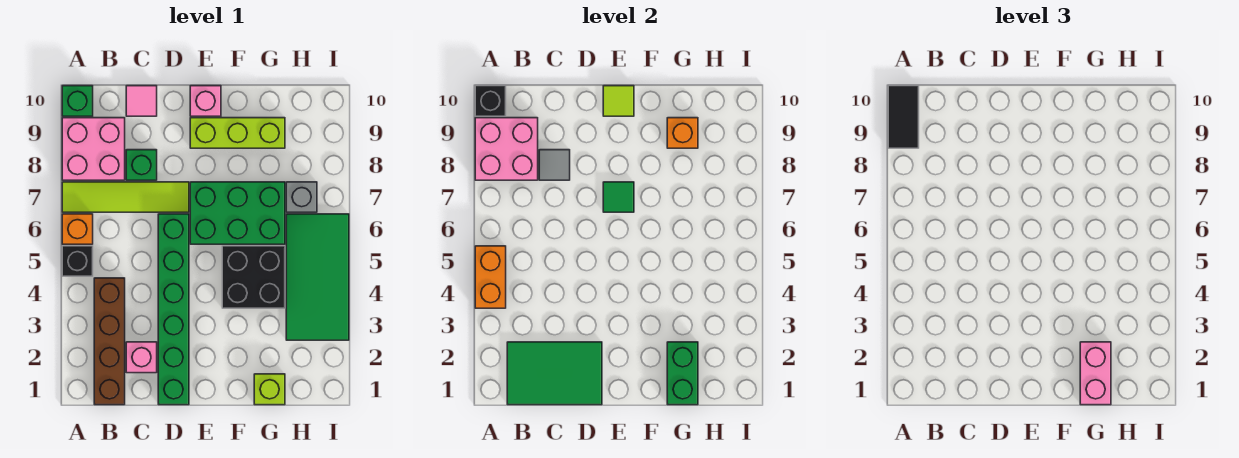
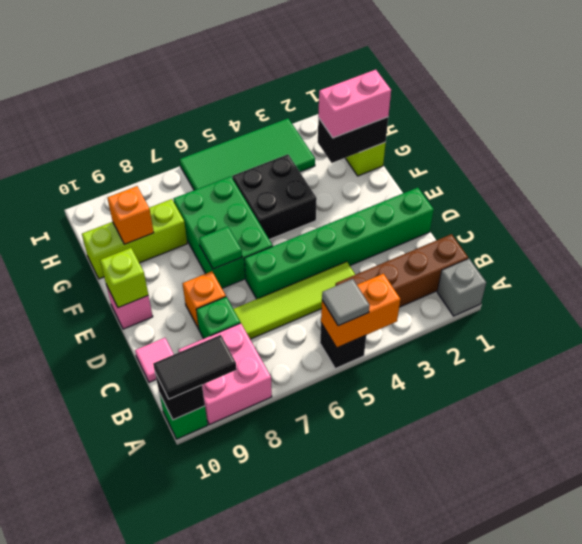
orange brick A6 level 1 -> orange brick D8 level 1
lime tile A7:D7 level 1 -> lime tile C4:C7 level 1
pink brick A8:B9 level 2 -> none
green tile B1:D2 level 2 -> none
pink brick C2 level 1 -> none
grey tile C8 level 2 -> grey tile A5 level 3
lime brick E9:G9 level 1 -> lime brick G8:G10 level 1
lime tile E10 level 2 -> lime brick E10 level 2
green brick G1:G2 level 2 -> black brick G1:G2 level 2
grey brick H7 level 1 -> grey brick A1 level 1

